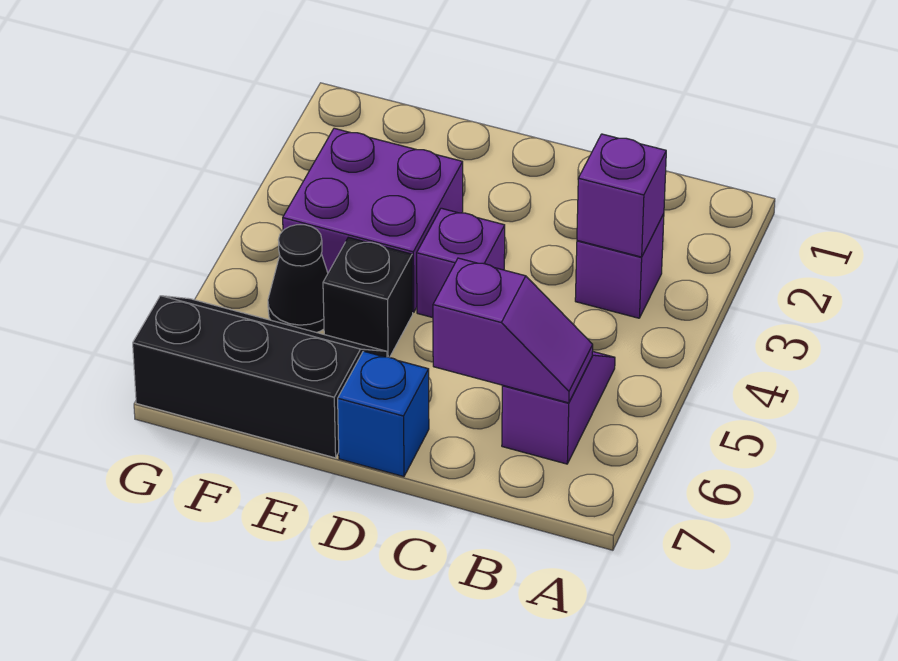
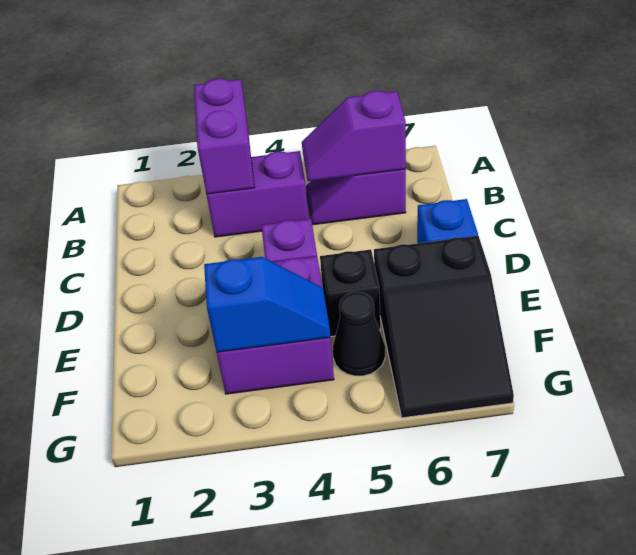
purple brick B3 level 1 -> purple brick B3:B4 level 1
purple brick B3 level 2 -> purple brick A3:B3 level 2
purple slope B6:C6 level 2 top C -> purple slope B5:B6 level 2 top 6
black slope E6:G7 level 1 top 7 -> black slope E6:G7 level 1 top E
none -> blue slope F3:F4 level 2 top 3

